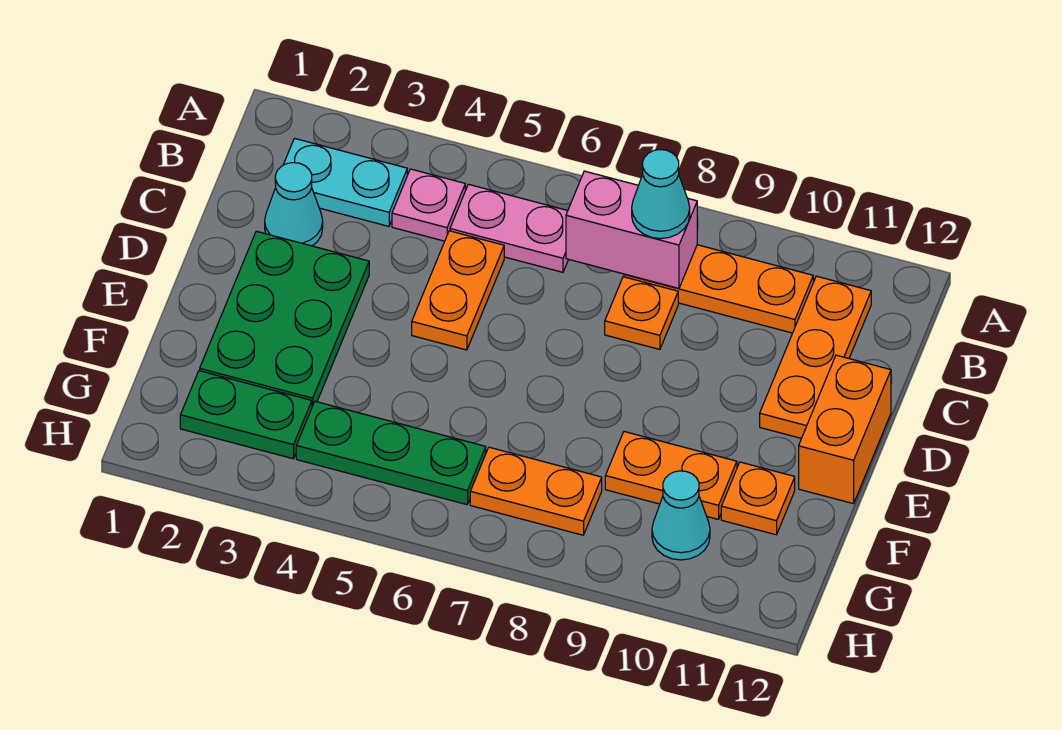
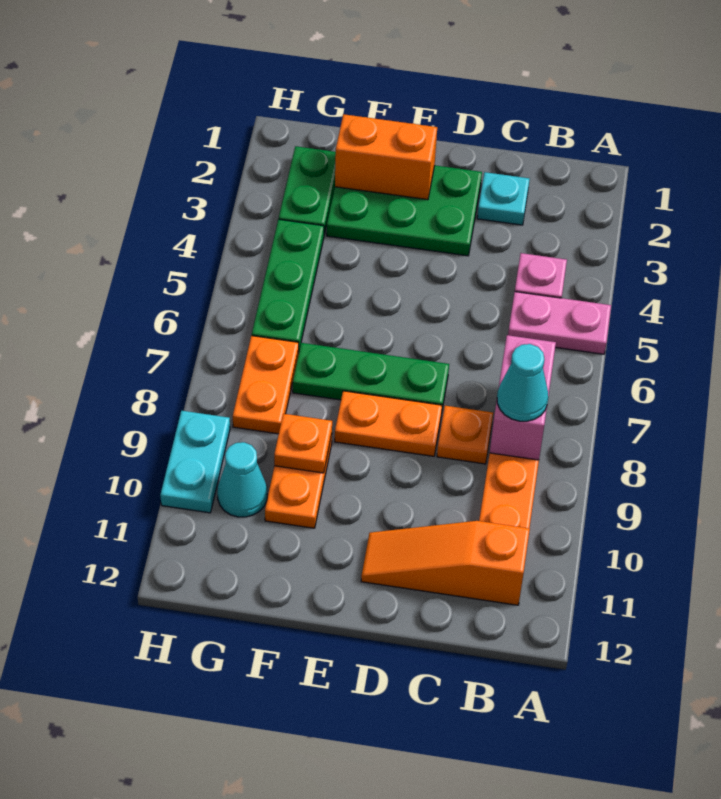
cyan plate B2:B3 level 1 -> cyan plate H9:H10 level 1
pink plate B5:B6 level 1 -> pink plate A5:B5 level 1
orange plate B11:D11 level 1 -> orange slope B11:D11 level 1 top B
cyan cone C2 level 1 -> cyan plate C2 level 1
orange plate C5:D5 level 1 -> orange plate D8:E8 level 1
none -> green plate D7:F7 level 1
orange brick D12:E12 level 1 -> orange brick E2:F2 level 2
orange plate F11 level 1 -> orange plate F9 level 2

